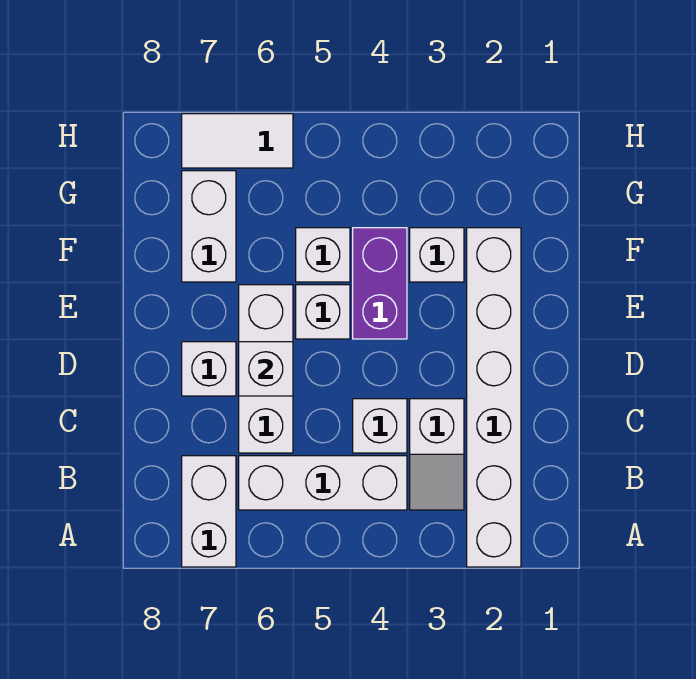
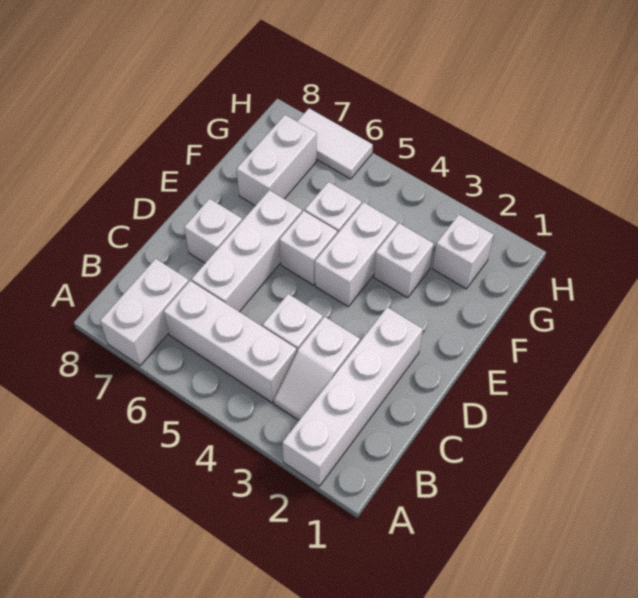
white brick A2:F2 level 1 -> white brick A2:D2 level 1
white brick D6 level 2 -> white brick G2 level 1
purple brick E4:F4 level 1 -> white brick E4:F4 level 1

